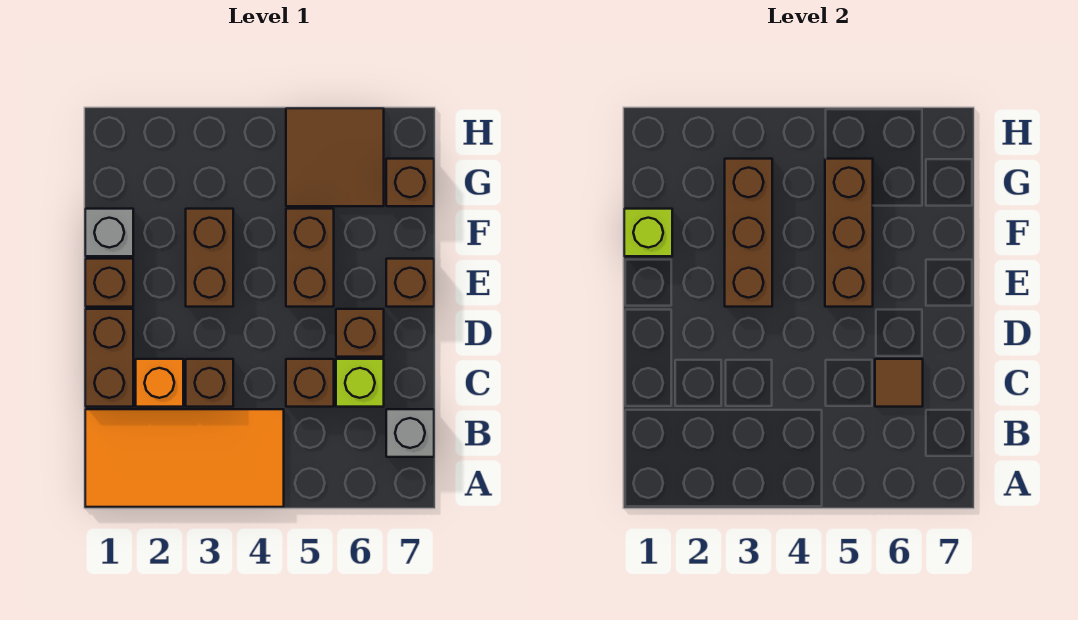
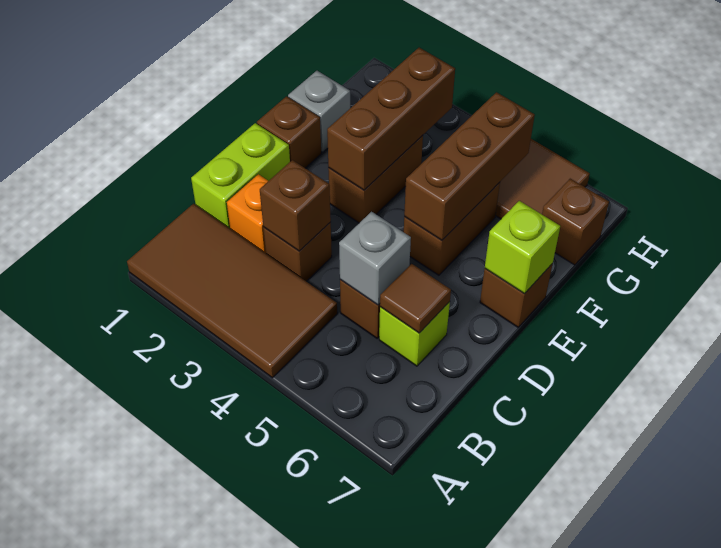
orange tile A1:B4 level 1 -> brown tile A1:B4 level 1
grey brick B7 level 1 -> grey brick C5 level 2
brown brick C1:D1 level 1 -> lime brick C1:D1 level 1
brown brick D6 level 1 -> brown brick C3 level 2
lime brick F1 level 2 -> lime brick E7 level 2

